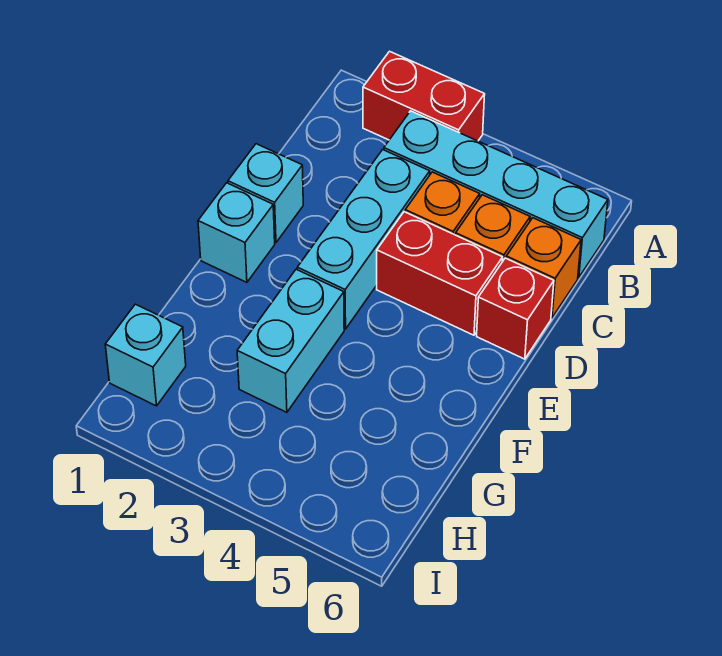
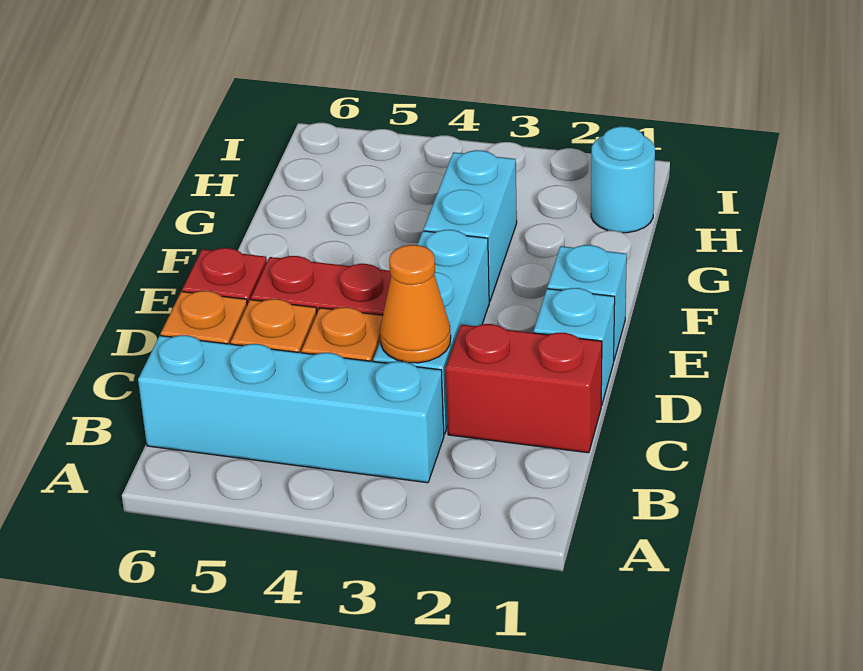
red brick A2:A3 level 1 -> red brick C1:C2 level 1
none -> orange cone C3 level 2
cyan brick H1 level 1 -> cyan round brick H1 level 1

